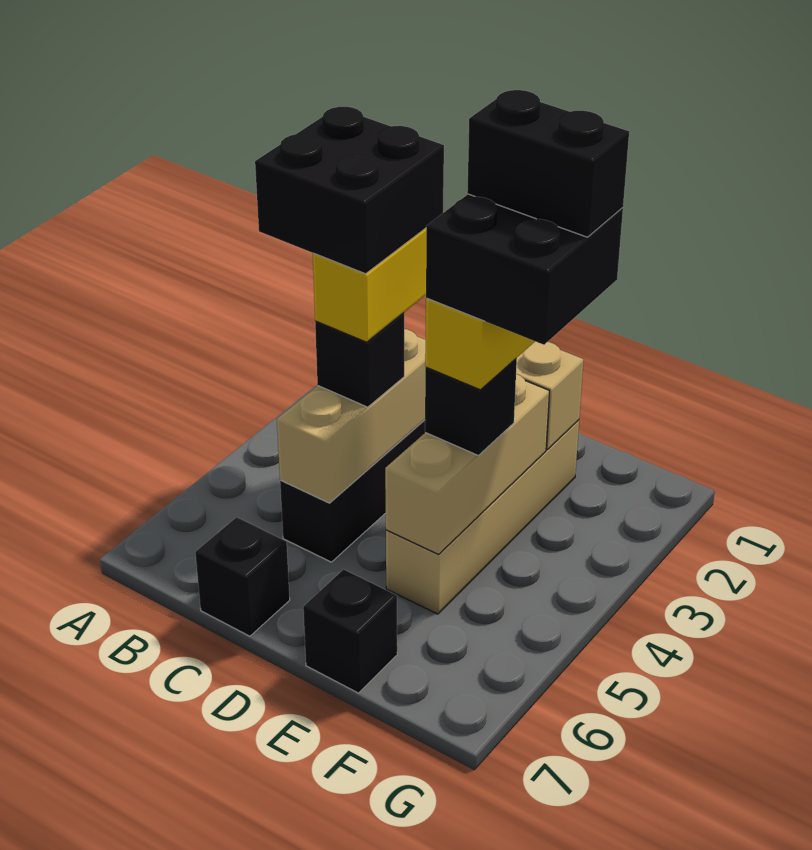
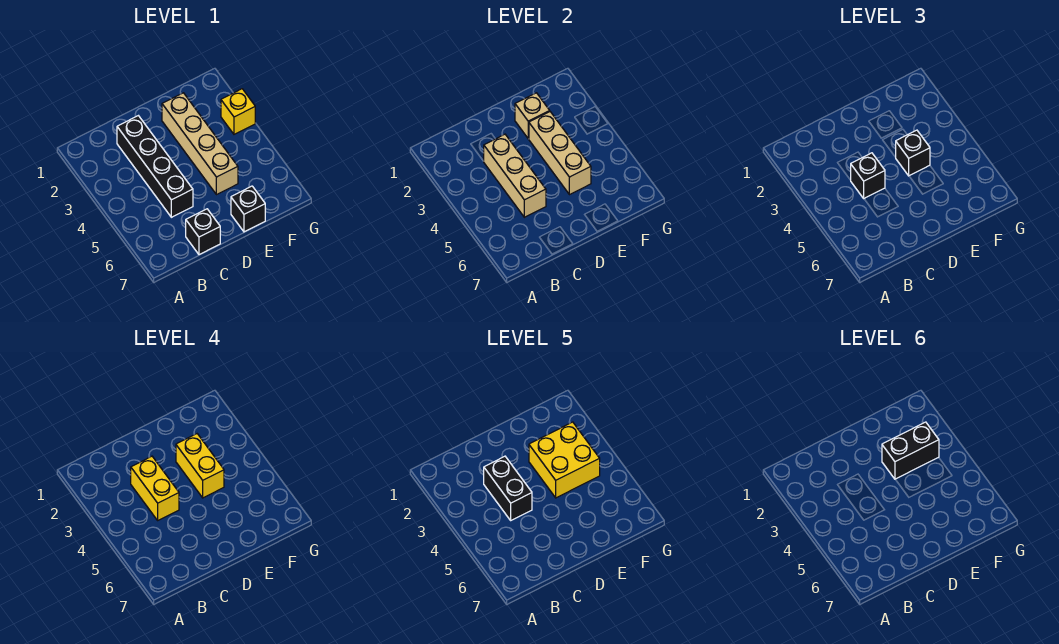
black brick B3:C4 level 5 -> black brick C3:C4 level 5
black brick E3:F4 level 5 -> yellow brick E3:F4 level 5
none -> yellow brick G3 level 1

